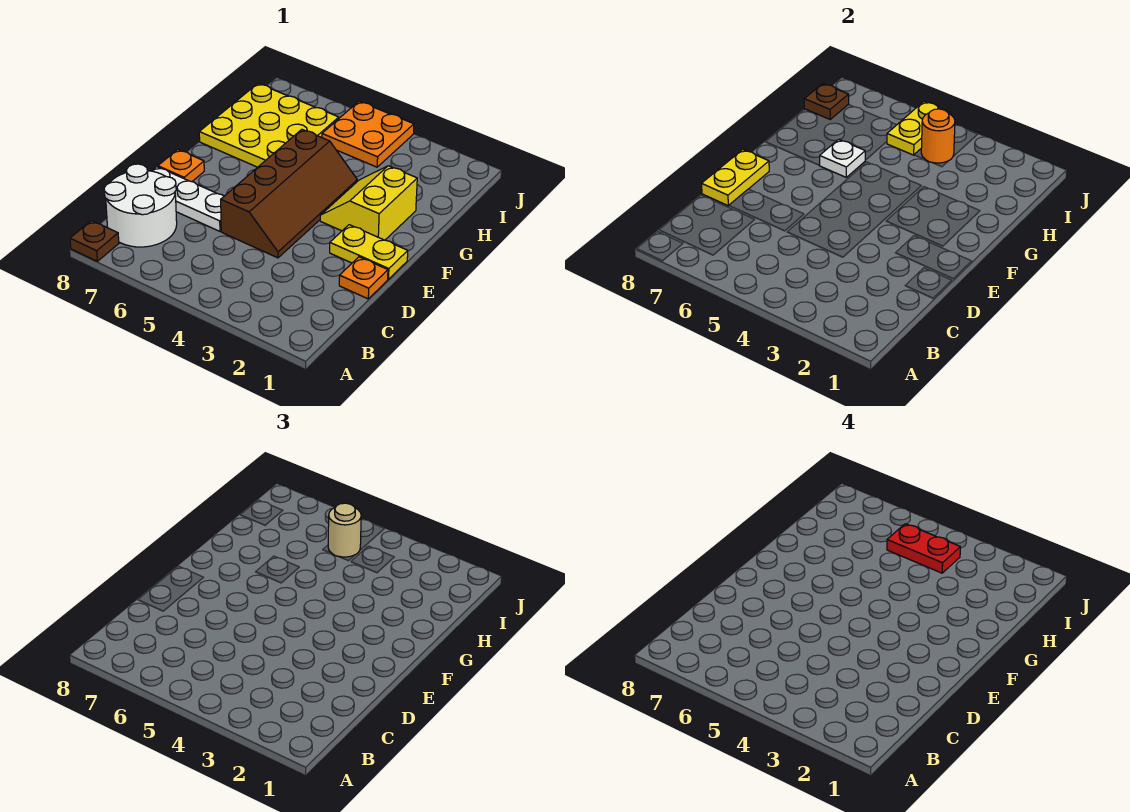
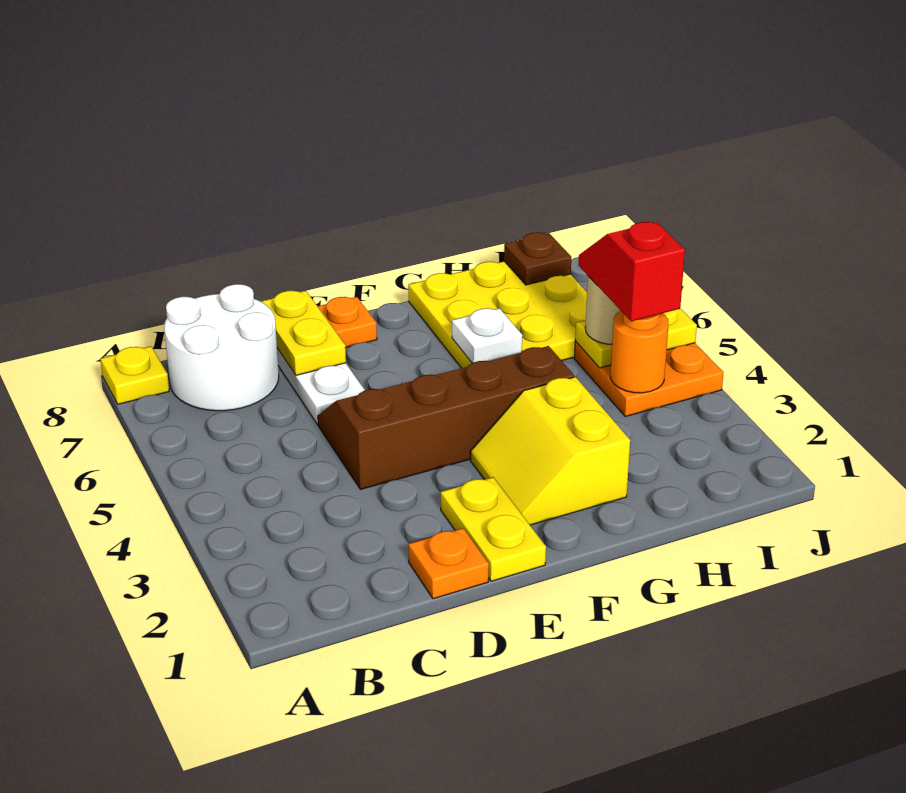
brown plate A8 level 1 -> yellow plate A8 level 1
brown slope D4:G5 level 1 top 5 -> brown slope D4:G5 level 1 top 4
yellow plate D8:E8 level 2 -> yellow plate D7:D8 level 2
yellow slope F2:G3 level 1 top 2 -> yellow slope F2:G3 level 1 top G
red plate I4:I5 level 4 -> red slope I4:I5 level 4 top 4

